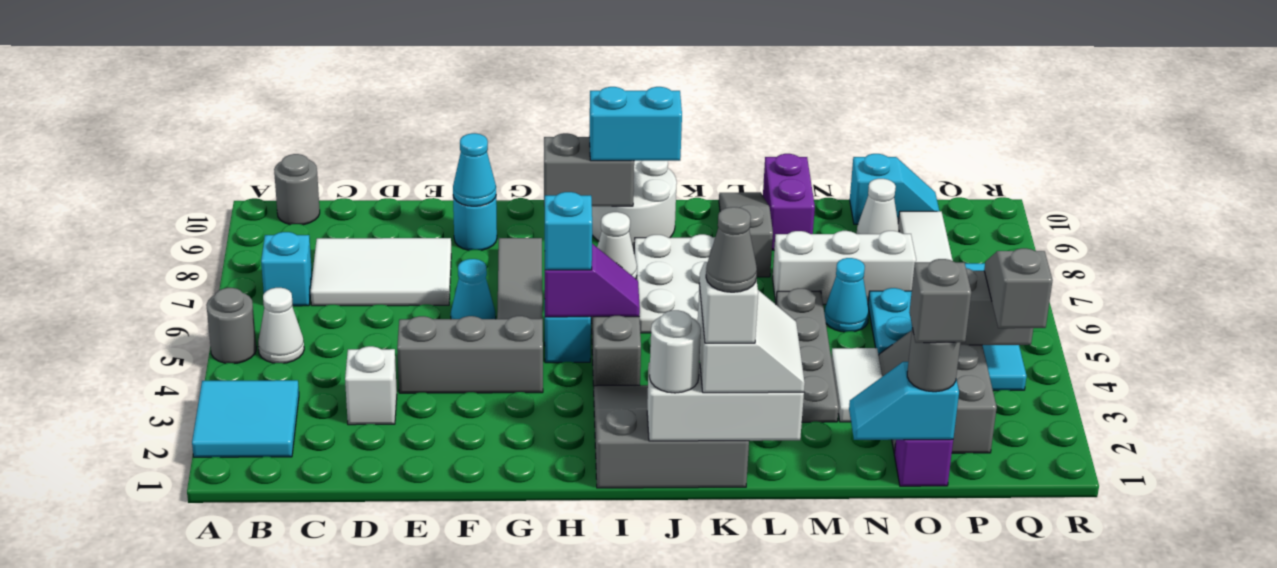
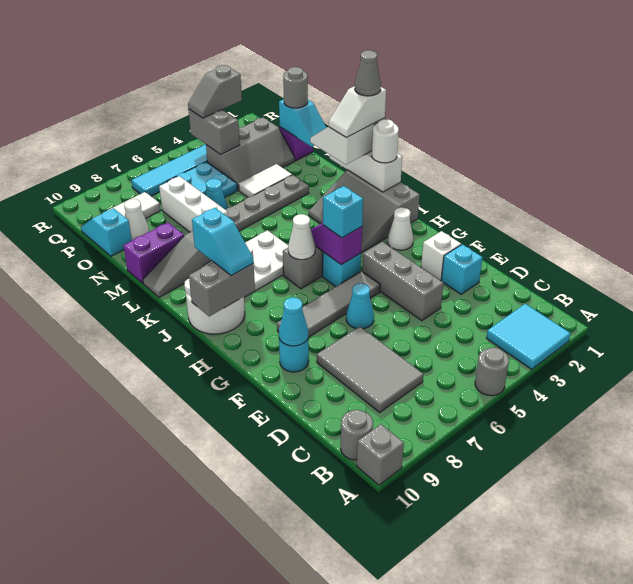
white cone B5 level 1 -> white cone H2 level 1
cyan brick B7 level 1 -> cyan brick E2 level 1
white tile C7:E8 level 1 -> grey tile C7:E8 level 1
white brick D3 level 1 -> white brick F2 level 1
grey brick H9:I9 level 2 -> grey brick I9:I10 level 2
cyan brick I9:J9 level 3 -> cyan slope I9:J9 level 3 top J
grey brick O1 level 4 -> grey brick A10 level 1

